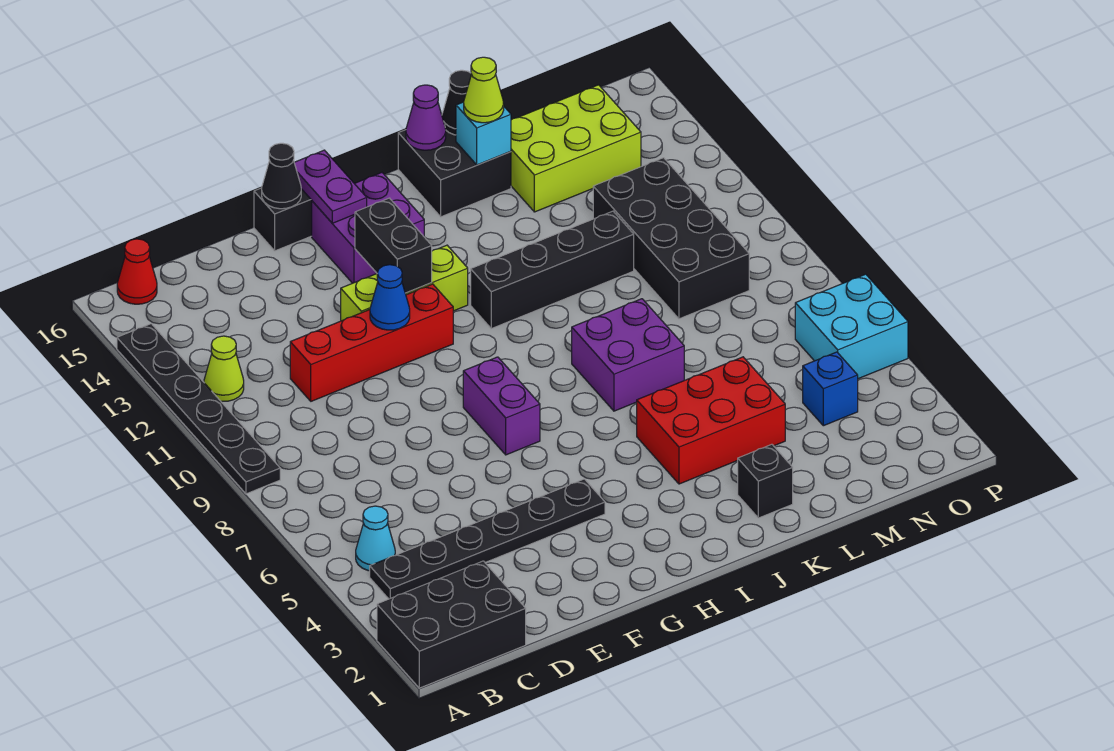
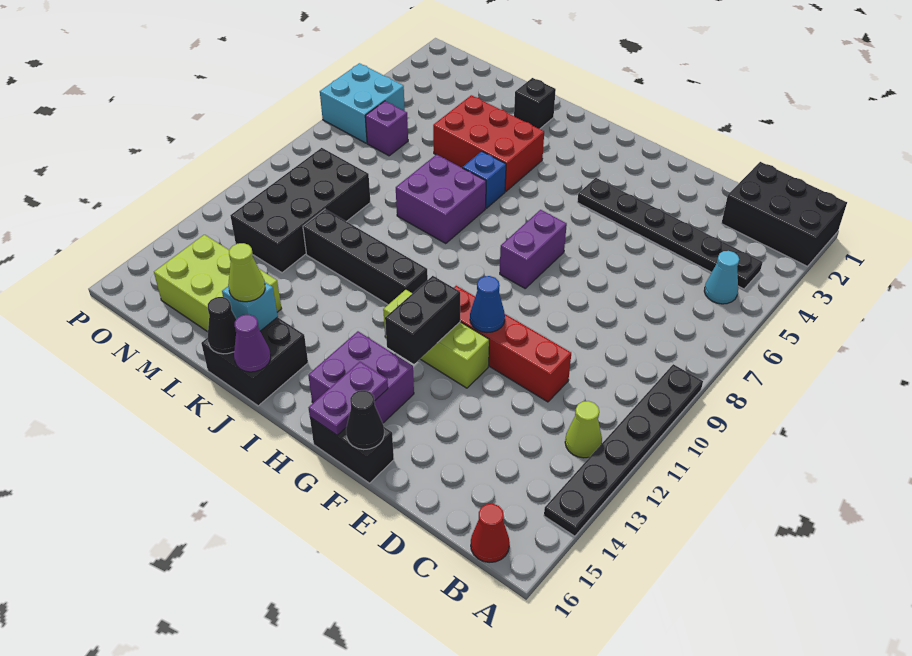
blue brick N4 level 1 -> blue brick J6 level 1
none -> purple brick N6 level 1

